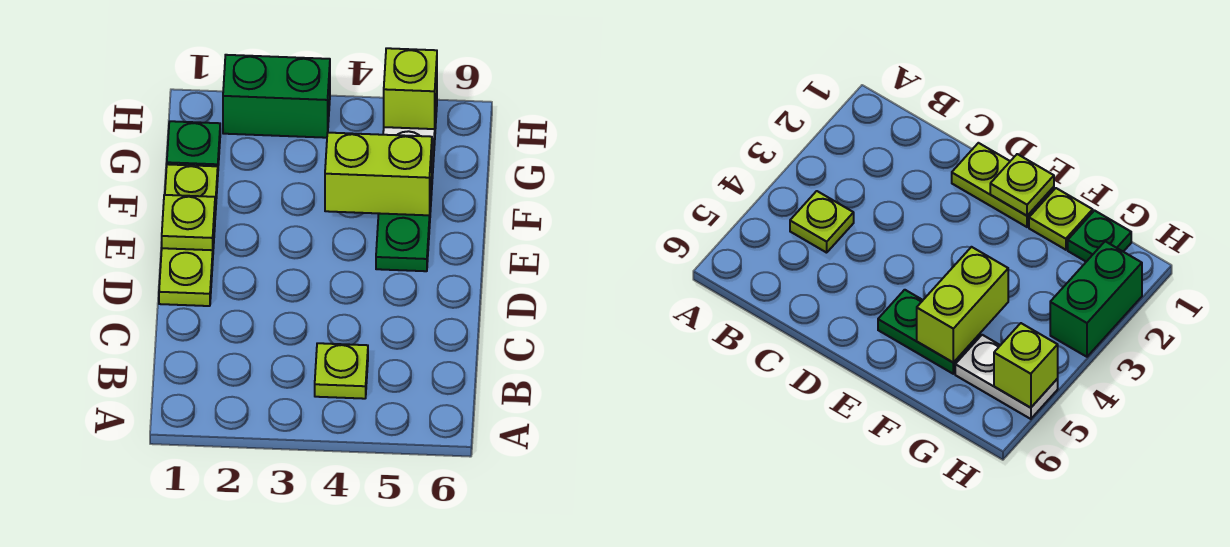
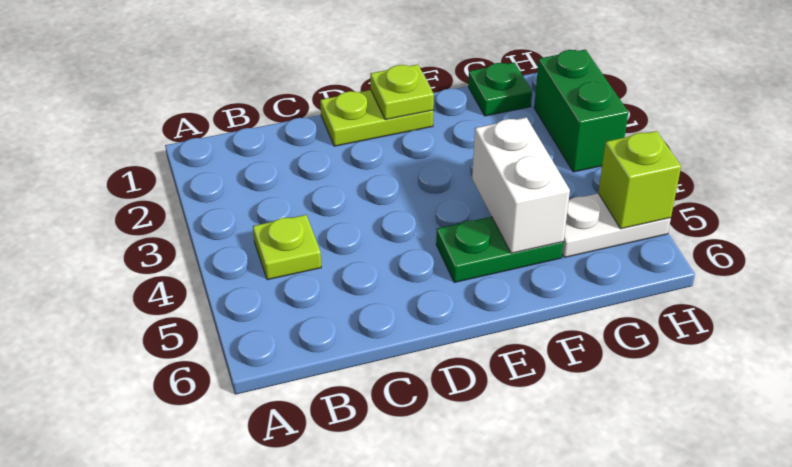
lime plate F1 level 1 -> none
lime brick F4:F5 level 2 -> white brick F4:F5 level 2

